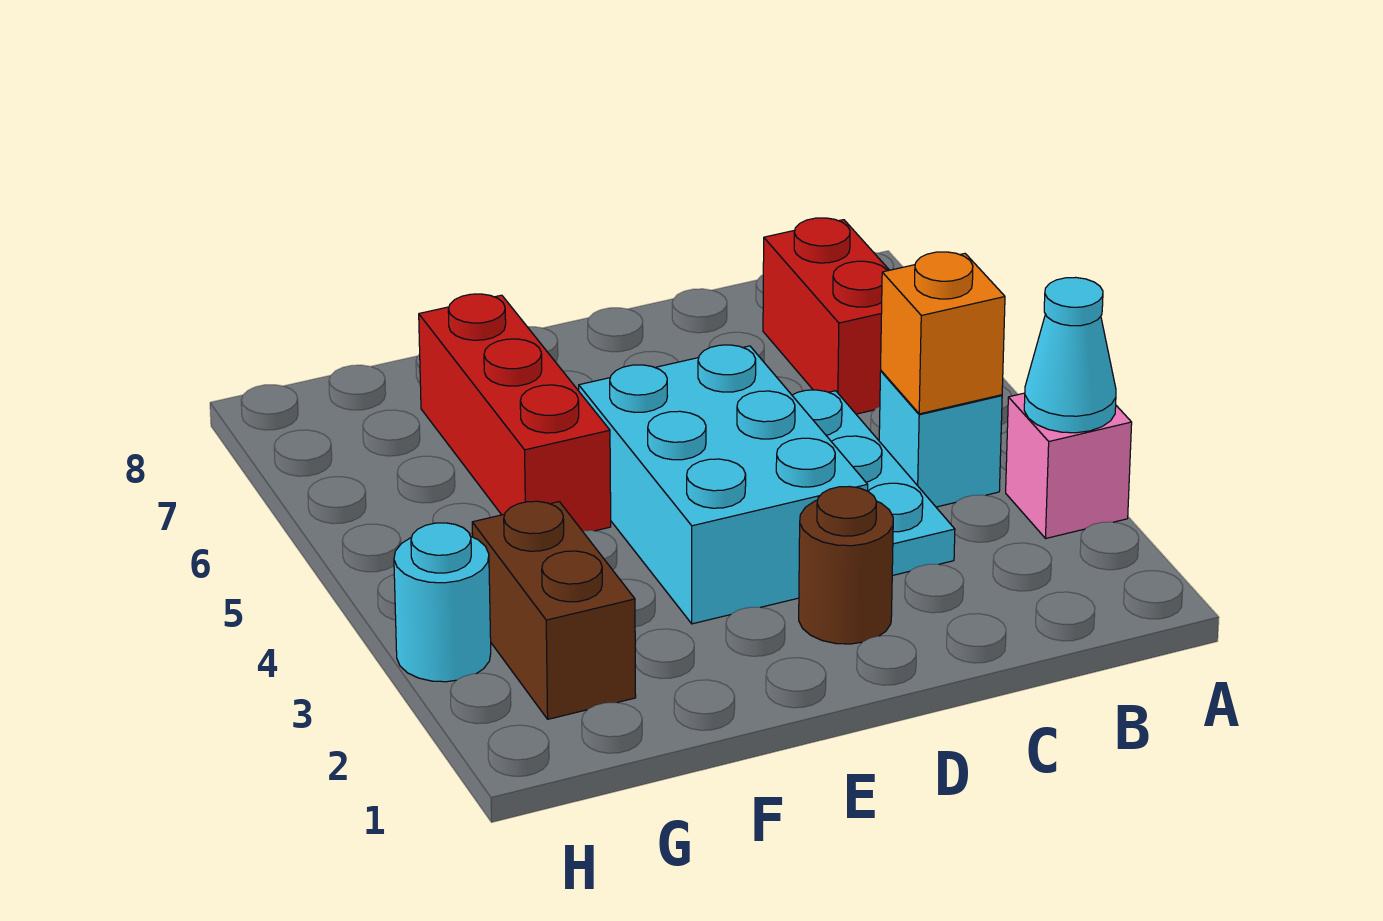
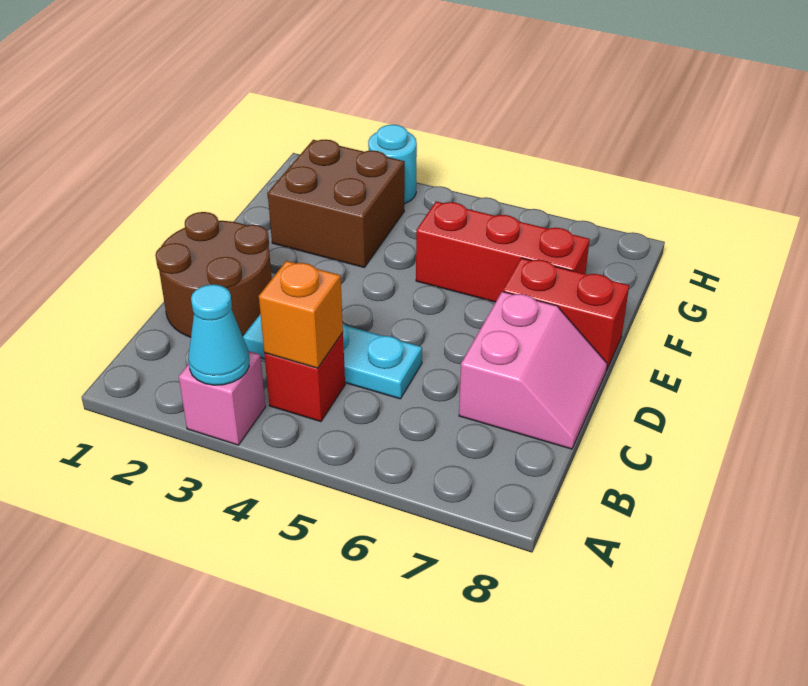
cyan brick B4 level 1 -> red brick B4 level 1
red brick B6:B7 level 1 -> red brick E7:E8 level 1
none -> pink slope C7:D8 level 1 top 7
brown round brick D2 level 1 -> brown round brick C1:D2 level 1
cyan brick D3:E5 level 1 -> none
brown brick G2:G3 level 1 -> brown brick F2:G3 level 1

